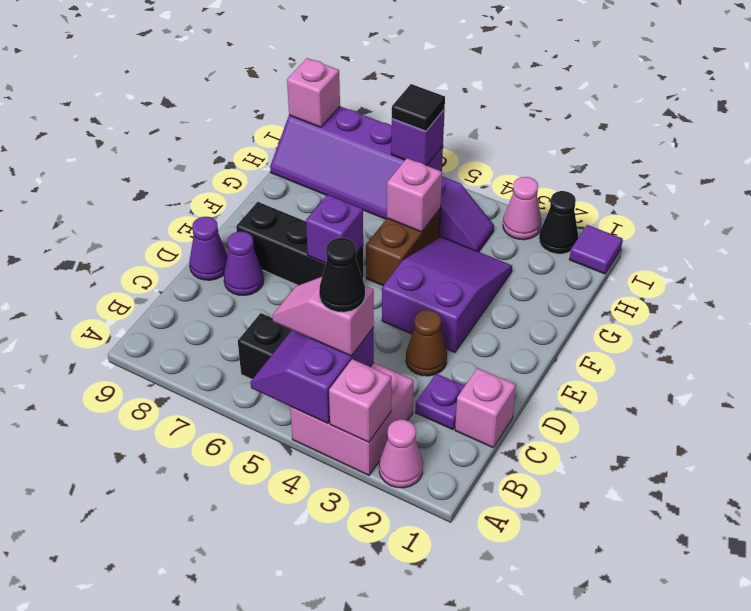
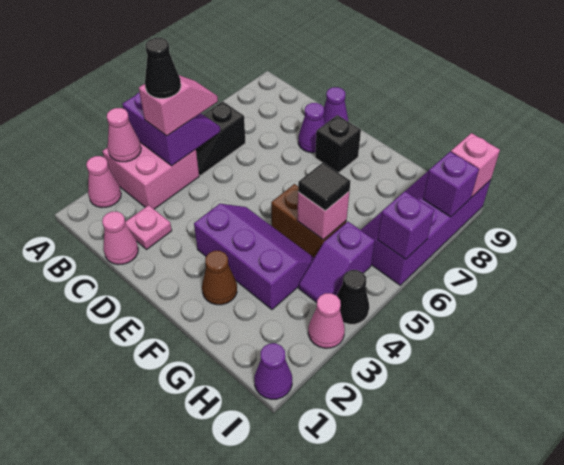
pink brick A3 level 2 -> pink cone A3 level 2
pink brick C1 level 1 -> pink cone C1 level 1
purple plate C2 level 1 -> pink plate C2 level 1
brown cone D3 level 1 -> brown cone F2 level 1
purple slope E3:G4 level 1 top E -> purple slope E3:G4 level 1 top 3
black brick E6:E8 level 1 -> black brick E8 level 1
purple brick E6 level 2 -> purple brick I8 level 2
purple tile I1 level 1 -> purple cone I1 level 1
black cone I2 level 1 -> black cone I4 level 1
black tile I6 level 3 -> black tile G5 level 3

